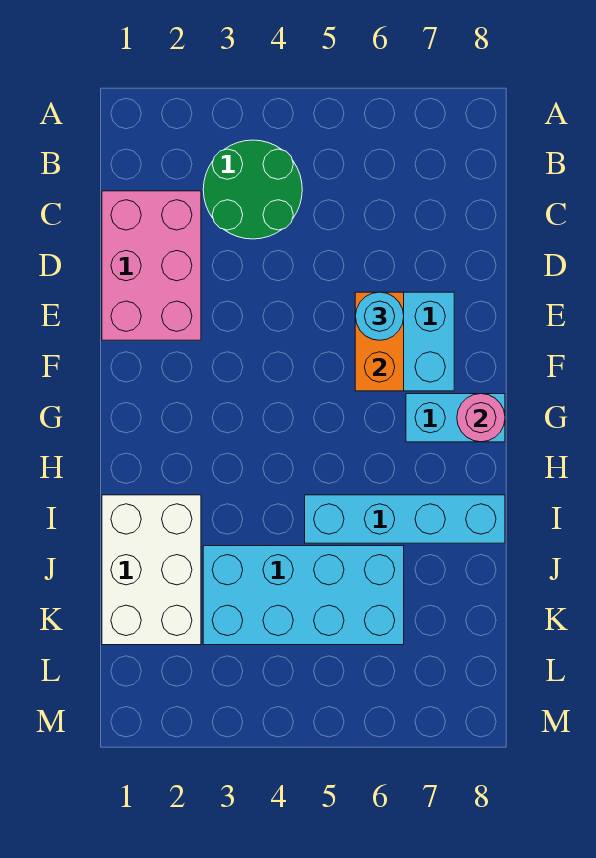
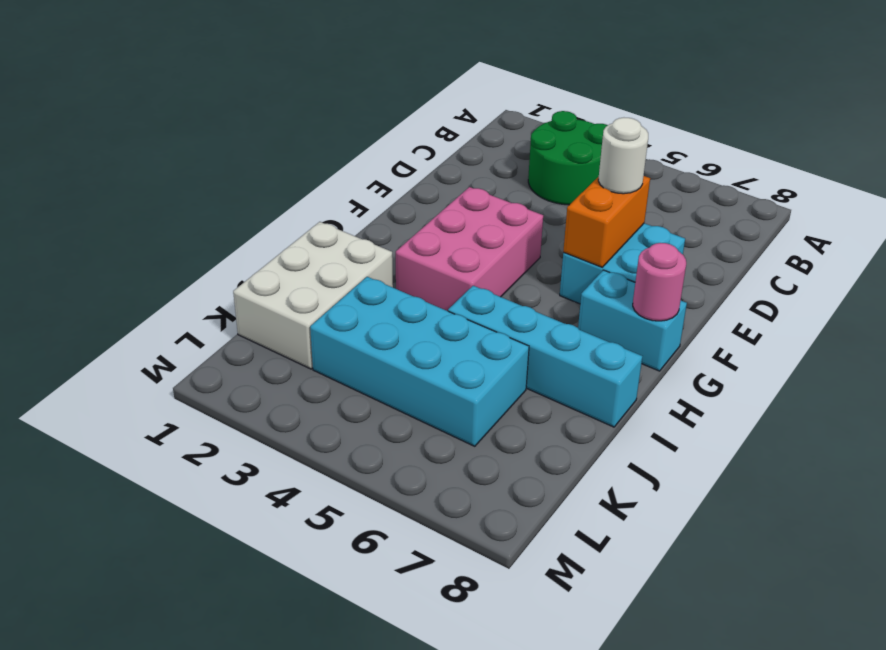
pink brick C1:E2 level 1 -> pink brick F3:H4 level 1
cyan round brick E6 level 3 -> white round brick E6 level 3

